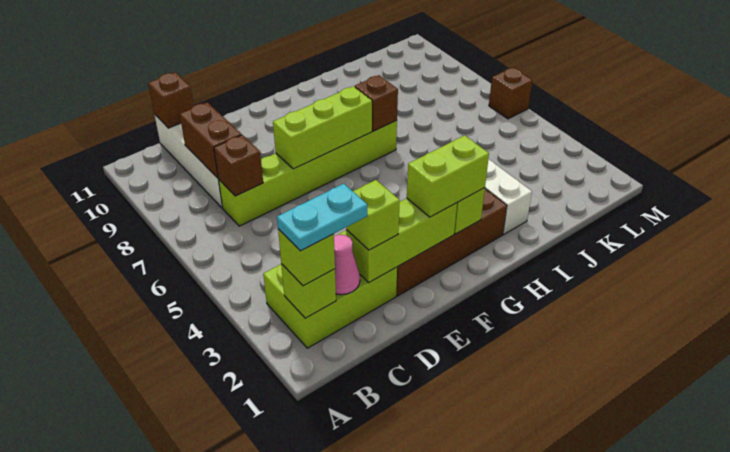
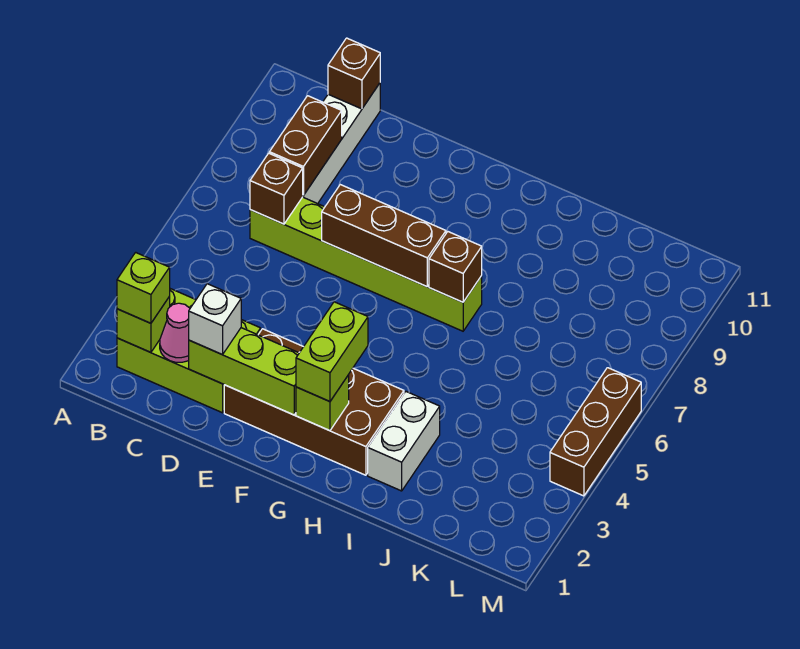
cyan plate B2:C2 level 4 -> none
lime brick D2 level 3 -> white brick D2 level 3
lime brick E7:G7 level 2 -> brown brick E7:G7 level 2
lime brick F2:G2 level 3 -> lime brick G2:G3 level 3
brown brick M6 level 1 -> brown brick M4:M6 level 1

